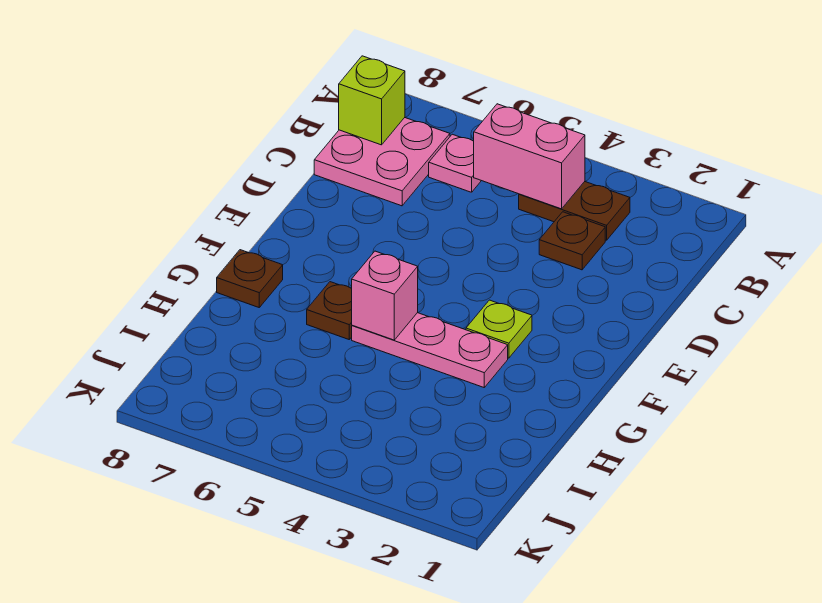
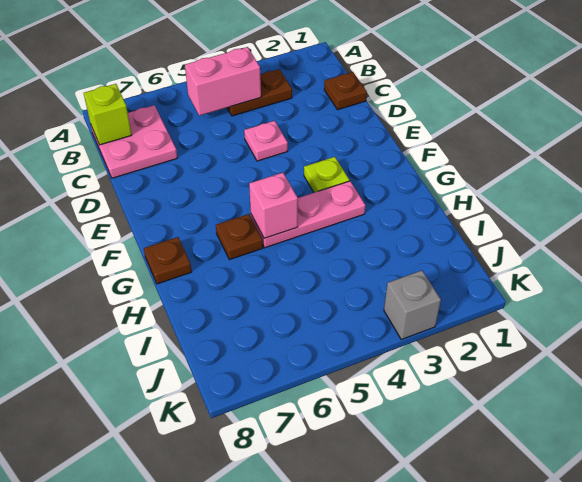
pink plate B6 level 1 -> pink plate D4 level 1
brown plate C3 level 1 -> brown plate C1 level 1
none -> grey brick K3 level 1

